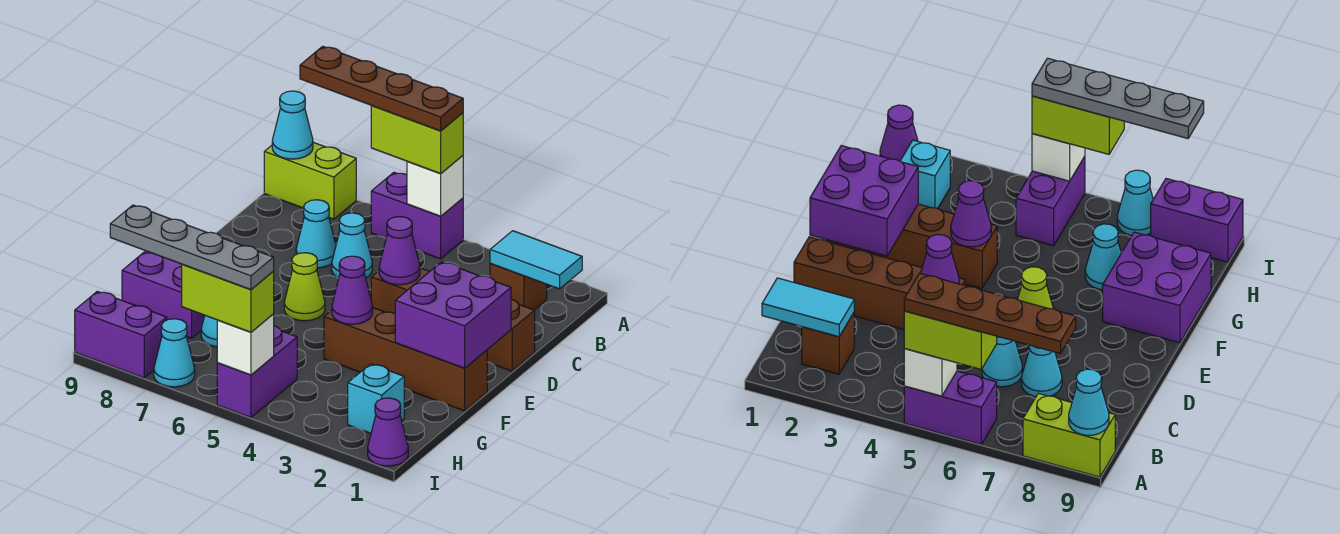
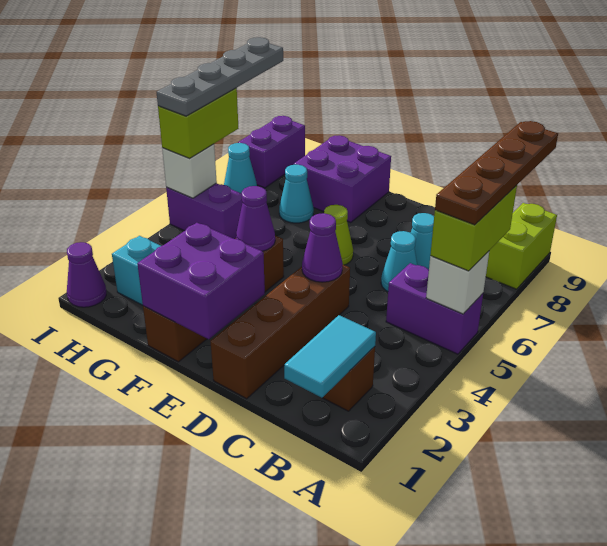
purple brick A5:A6 level 1 -> purple brick A5:B5 level 1
cyan cone A9 level 2 -> none

